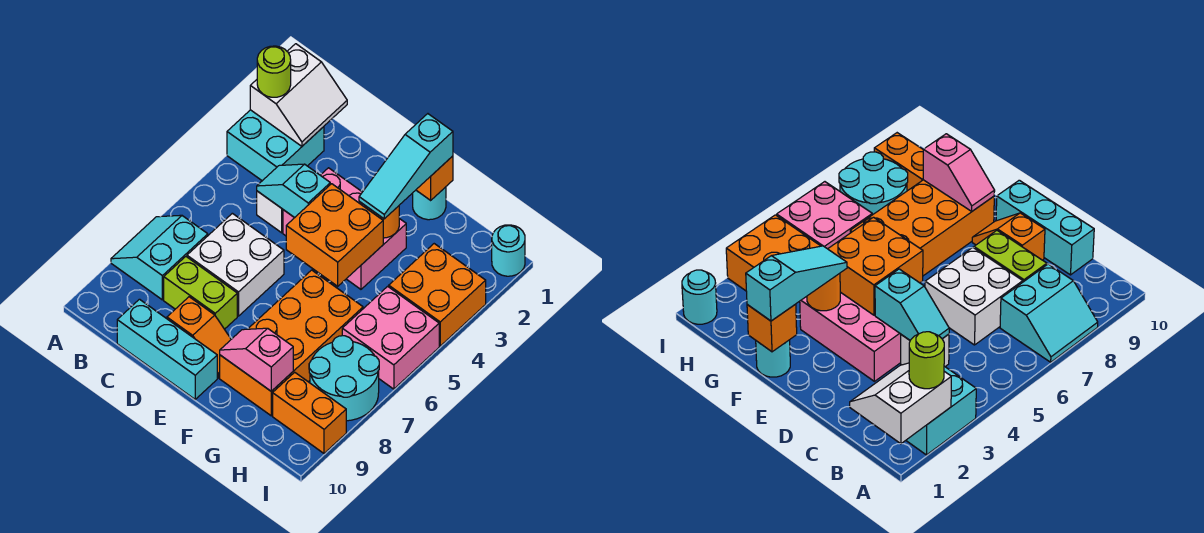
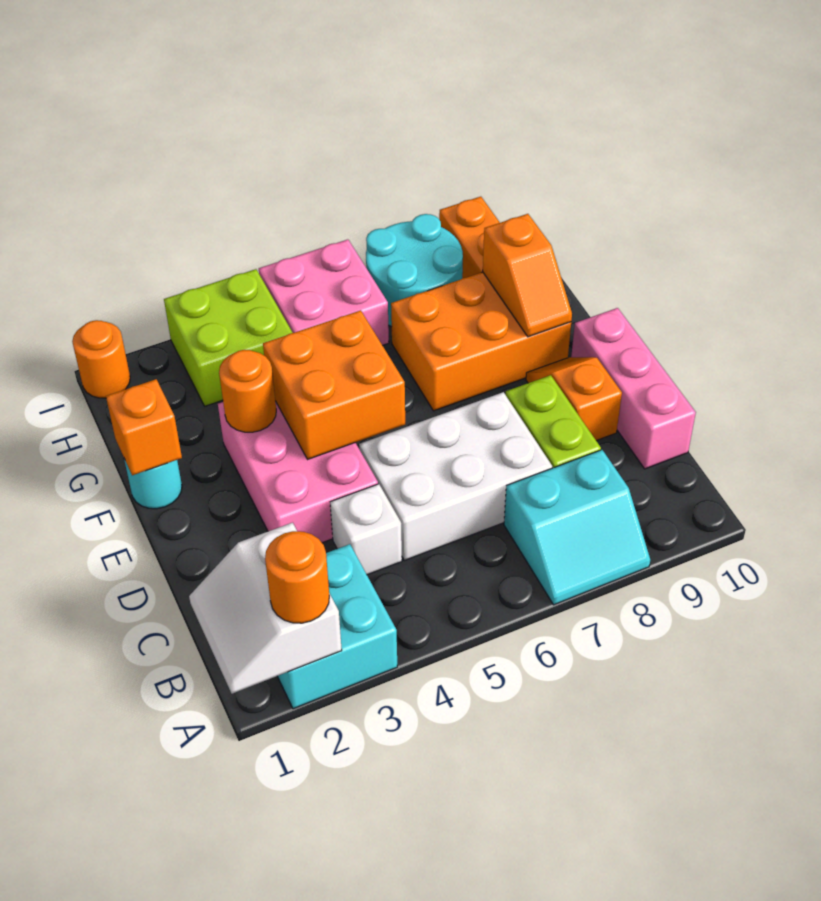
white slope A1:B2 level 2 top A -> white slope A1:B2 level 2 top 2
lime round brick A2 level 3 -> orange round brick A2 level 3
cyan slope C4:D4 level 2 top D -> none
white brick C6:D7 level 1 -> white brick C5:D7 level 1
cyan brick C10:E10 level 1 -> pink brick C10:E10 level 1
cyan slope F1:F3 level 3 top 1 -> none
orange brick F6:G9 level 1 -> orange brick F7:G9 level 1
pink slope F9:G9 level 2 top G -> orange slope F9:G9 level 2 top G
orange brick H3:I4 level 1 -> lime brick H3:I4 level 1
cyan round brick I1 level 1 -> orange round brick I1 level 1

